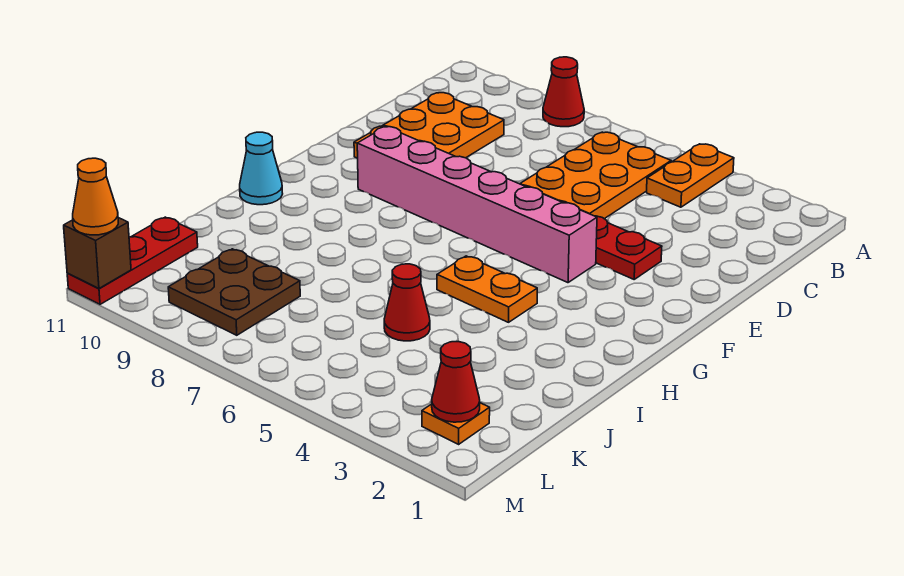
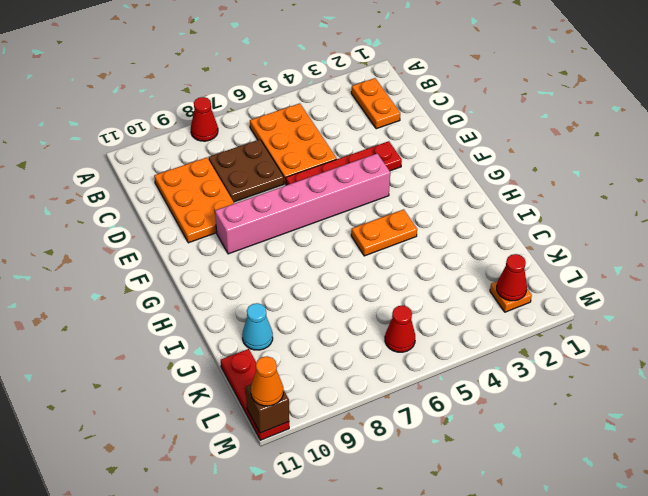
orange plate A4:B4 level 1 -> orange plate B2:C2 level 1
cyan cone H11 level 1 -> cyan cone J10 level 1
red cone J5 level 1 -> red cone L6 level 1
brown plate K8:L9 level 1 -> brown plate C7:D8 level 1

